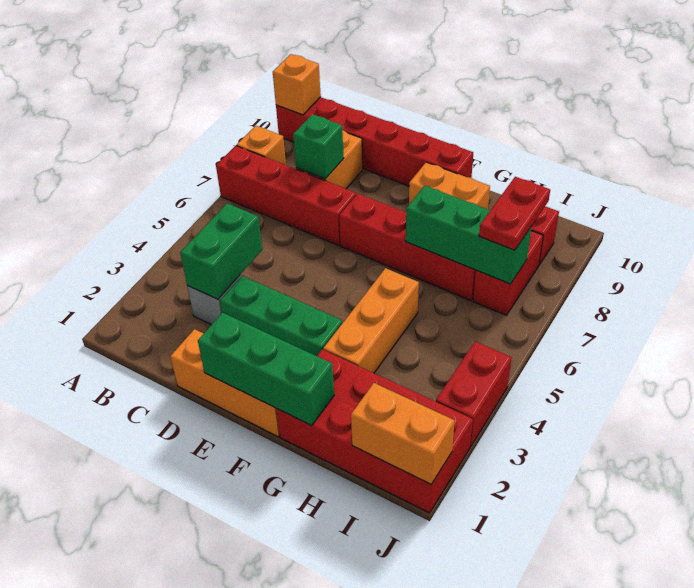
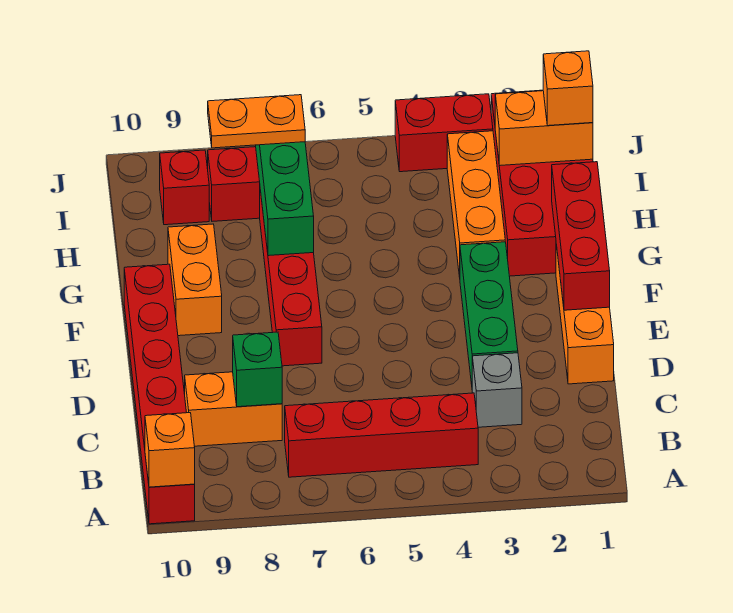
red brick A7:D7 level 1 -> red brick B4:B7 level 1
orange brick A8 level 1 -> orange brick I1 level 3
green brick C3:C4 level 2 -> none
green brick E1:G1 level 2 -> red brick E1:G1 level 2
orange brick G3:G5 level 1 -> orange brick G3:I3 level 1
orange brick I1:J1 level 2 -> orange brick I1:I2 level 2
red plate I7:I8 level 3 -> orange plate I7:I8 level 3

